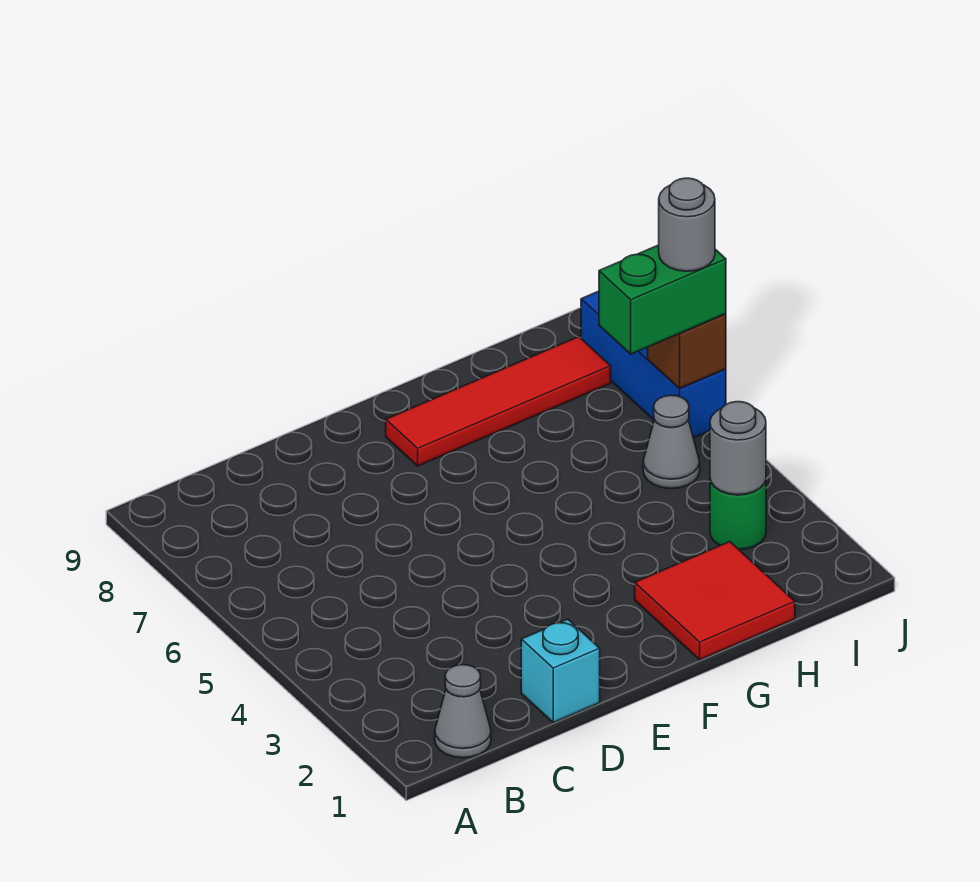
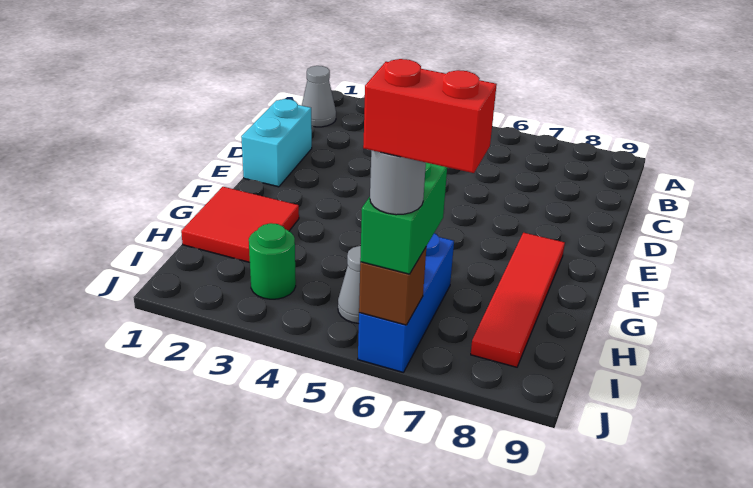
cyan brick D1 level 1 -> cyan brick D1:E1 level 1
grey round brick I3 level 2 -> none
blue brick J6:J8 level 1 -> blue brick H6:J6 level 1
none -> red brick J6:J7 level 5

